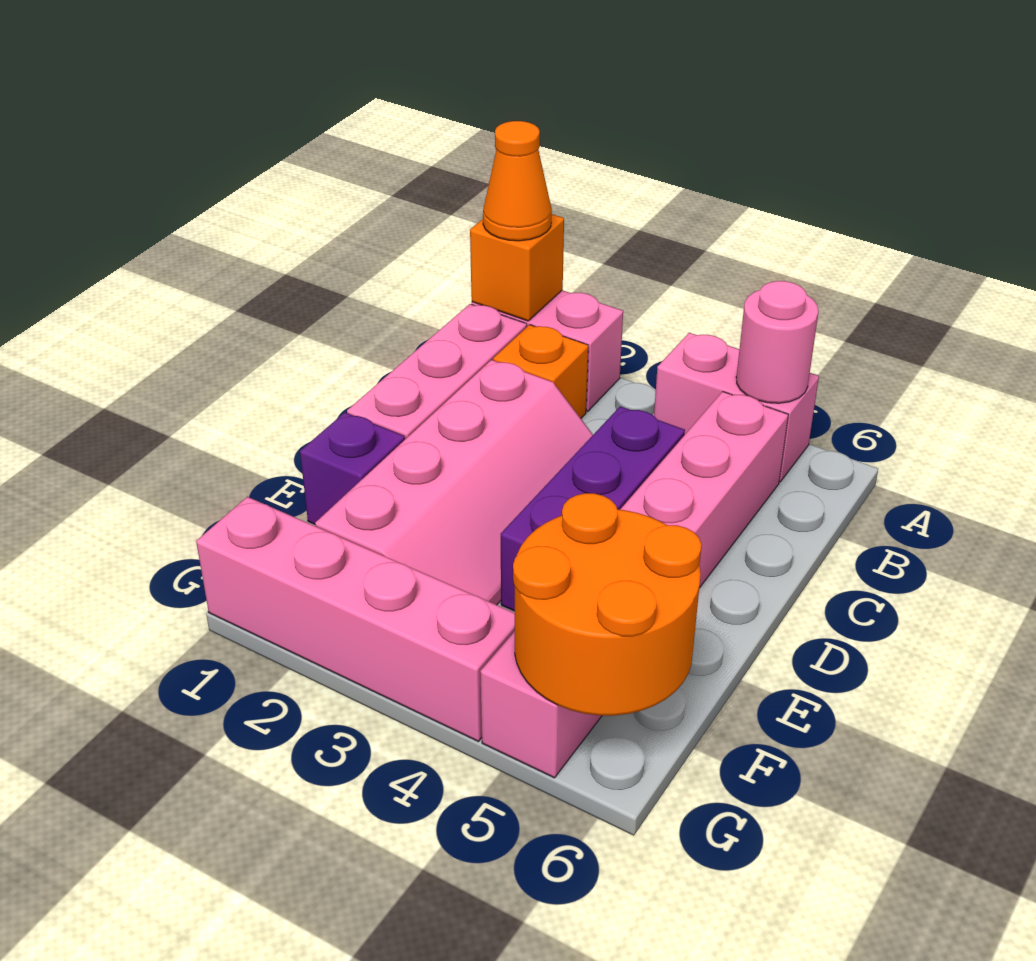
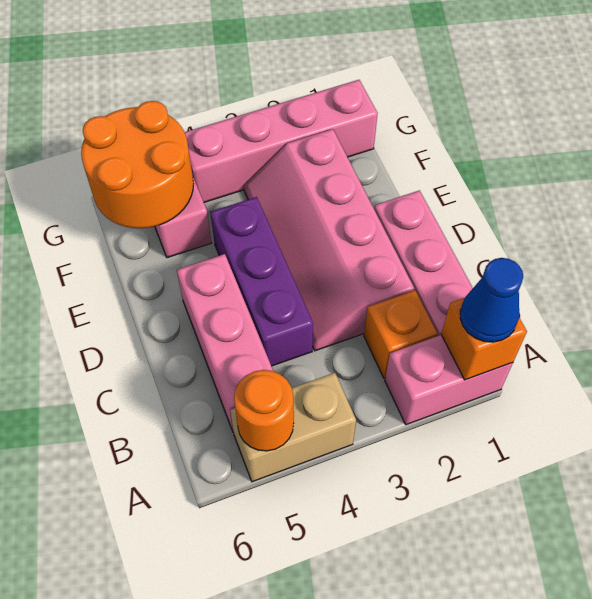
orange cone A1 level 3 -> blue cone A1 level 3
pink brick A4:A5 level 1 -> tan brick A4:A5 level 1
pink round brick A5 level 2 -> orange round brick A5 level 2
purple brick E1 level 1 -> none

